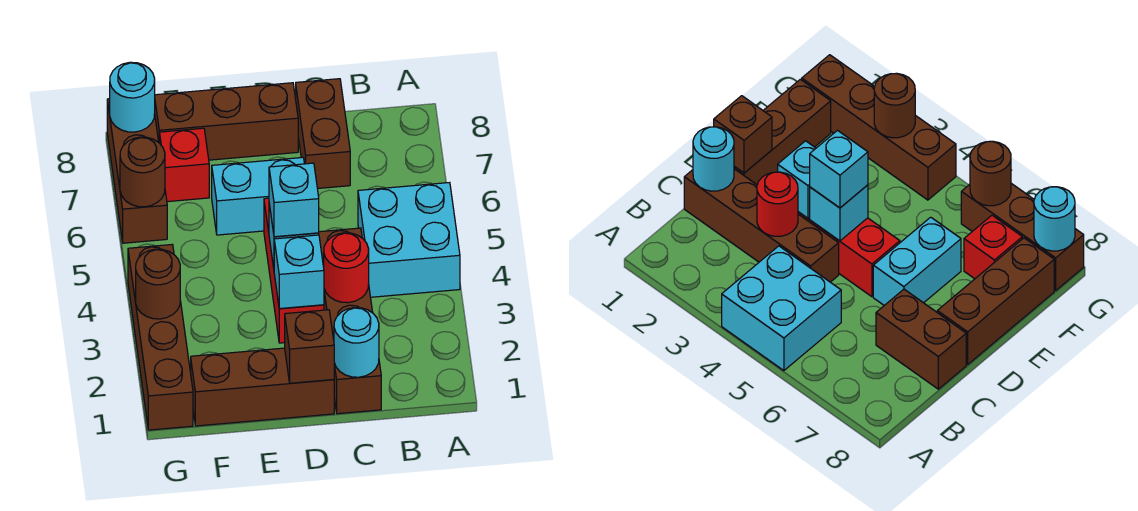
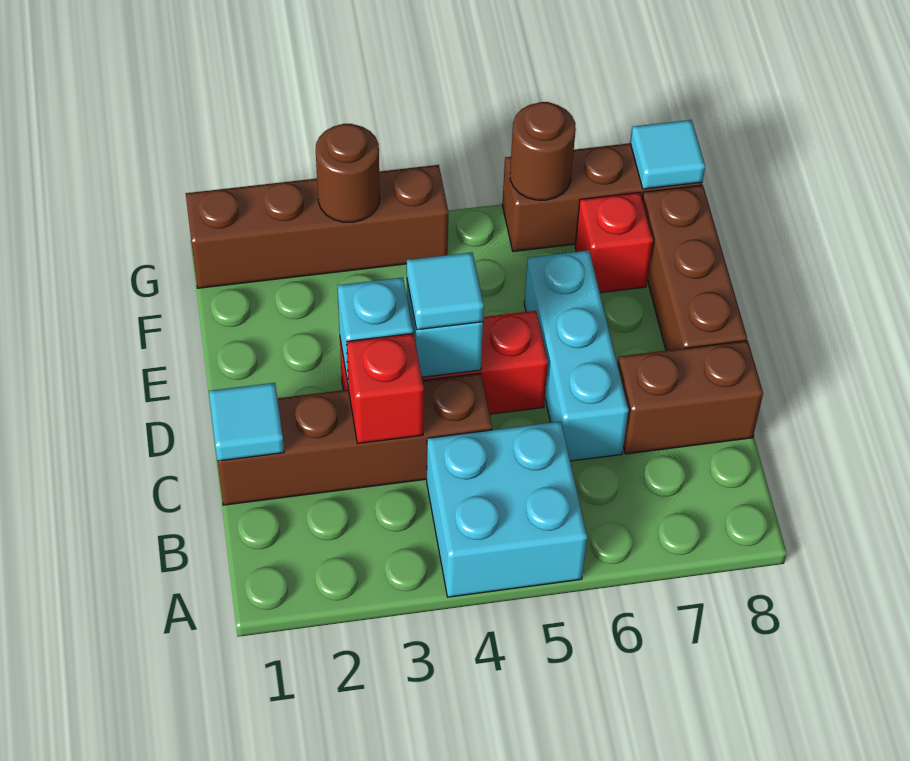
cyan round brick C1 level 2 -> cyan tile C1 level 2
red round brick C3 level 2 -> red brick C3 level 2
brown brick D1:F1 level 1 -> none
brown brick D1 level 2 -> none
cyan brick D4 level 3 -> cyan tile D4 level 3
cyan brick D6:E6 level 1 -> cyan brick C6:E6 level 1
cyan round brick G8 level 2 -> cyan tile G8 level 2

